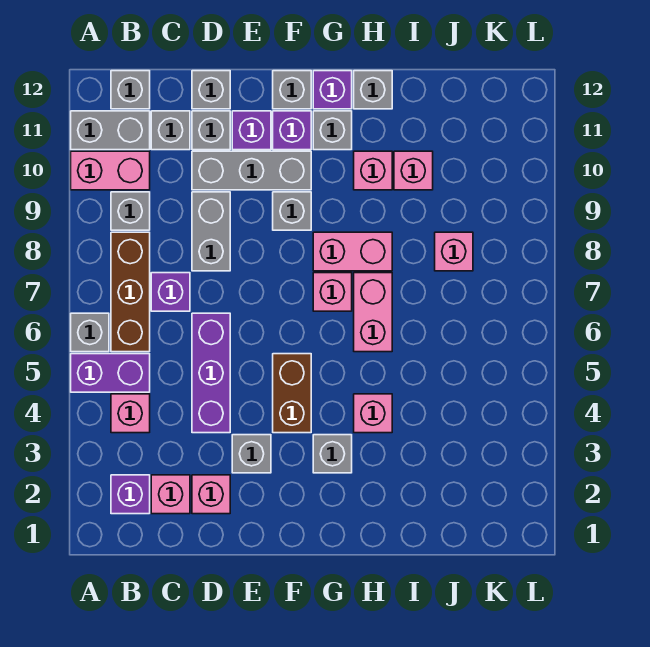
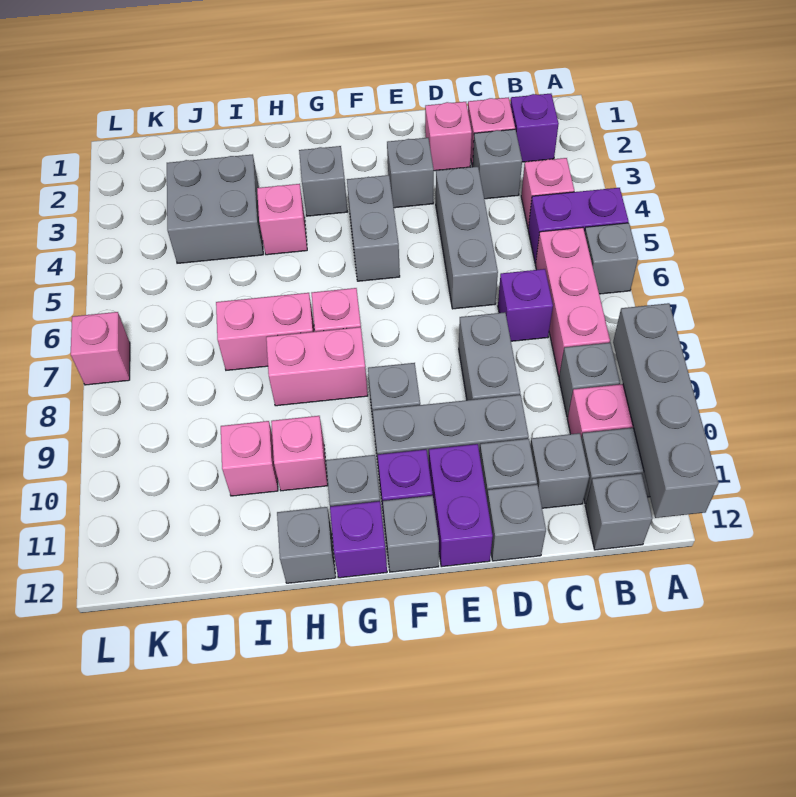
none -> grey brick A9:A12 level 2
brown brick B6:B8 level 1 -> pink brick B6:B8 level 1
none -> grey brick C3 level 1
purple brick D4:D6 level 1 -> grey brick D4:D6 level 1
purple brick E11 level 1 -> purple brick E11:E12 level 1
brown brick F4:F5 level 1 -> grey brick F4:F5 level 1
pink brick H6:H7 level 1 -> pink brick H7:I7 level 1
none -> grey brick I3:J4 level 1
pink brick J8 level 1 -> pink brick L7 level 1

